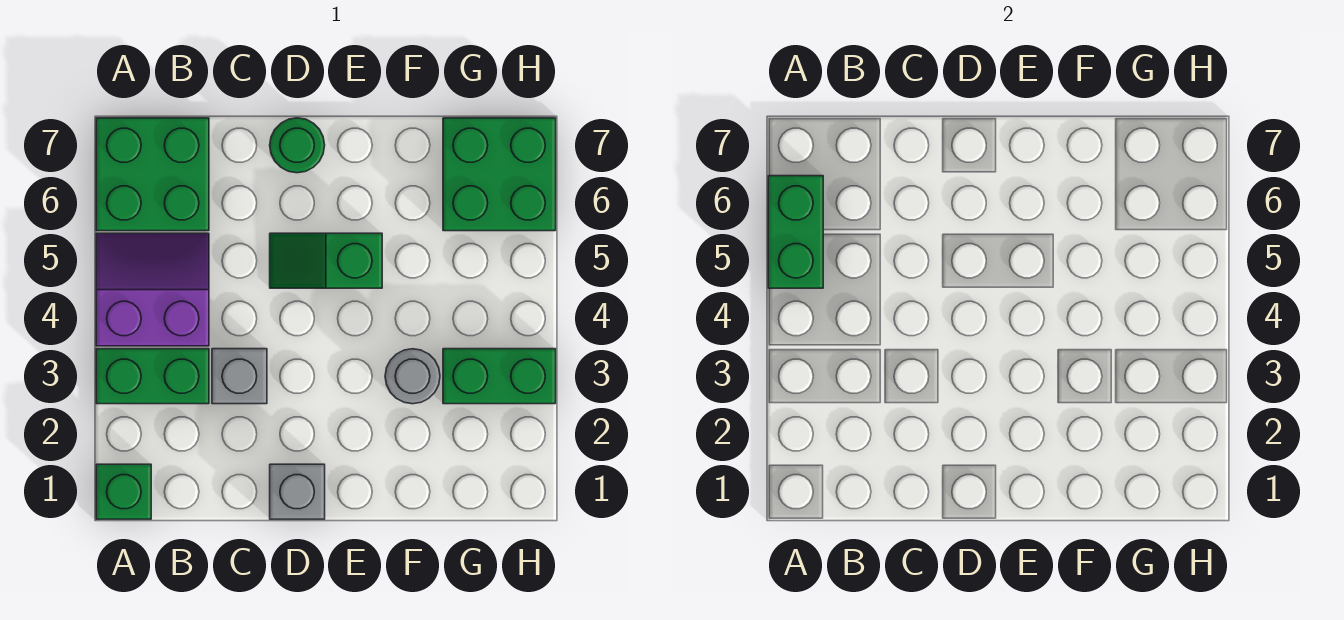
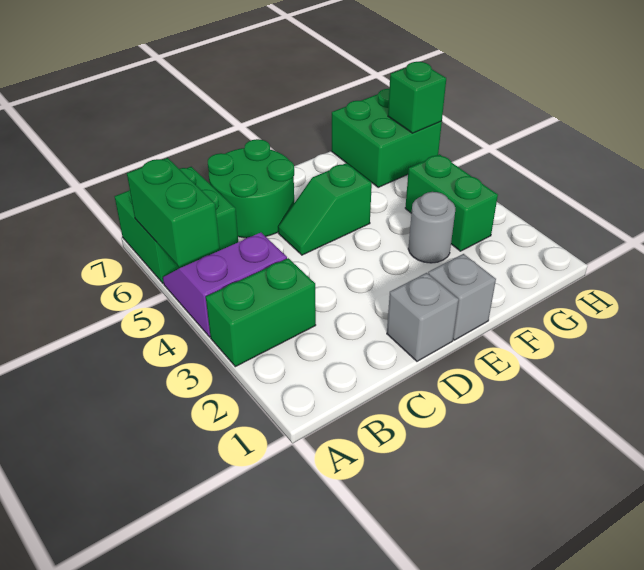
green brick A1 level 1 -> green brick H6 level 2
grey brick C3 level 1 -> grey brick E1 level 1
green round brick D7 level 1 -> green round brick C6:D7 level 1
green brick G3:H3 level 1 -> green brick G3:G4 level 1

